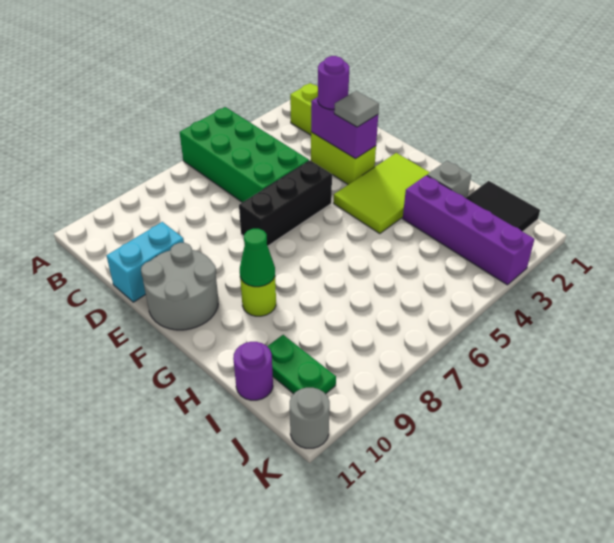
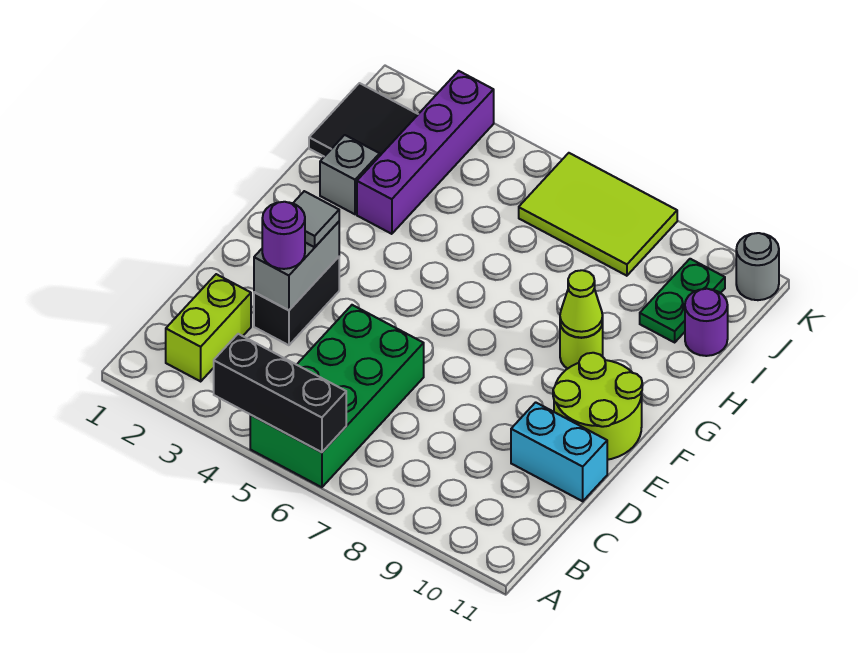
lime brick D3:E3 level 1 -> black brick D3:E3 level 1
purple brick D3:E3 level 2 -> grey brick D3:E3 level 2
black brick E5:E7 level 1 -> black brick A4:A6 level 2
grey round brick E10:F11 level 1 -> lime round brick E10:F11 level 1
lime tile F2:G4 level 1 -> lime tile J6:K8 level 1
green cone G9 level 2 -> lime cone G9 level 2

